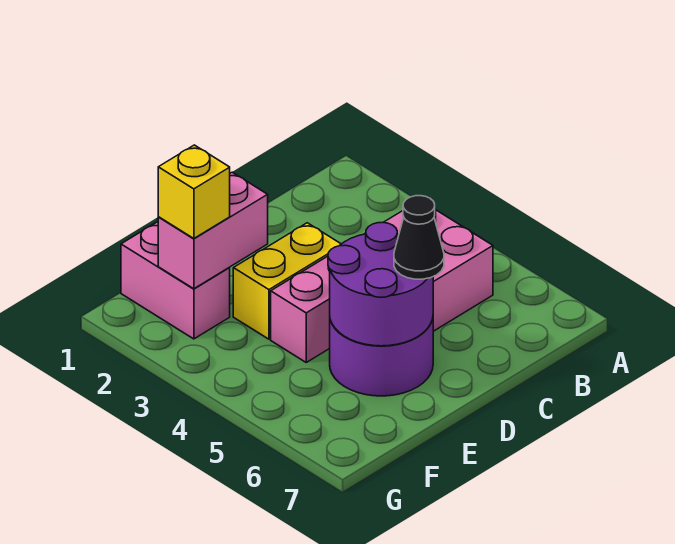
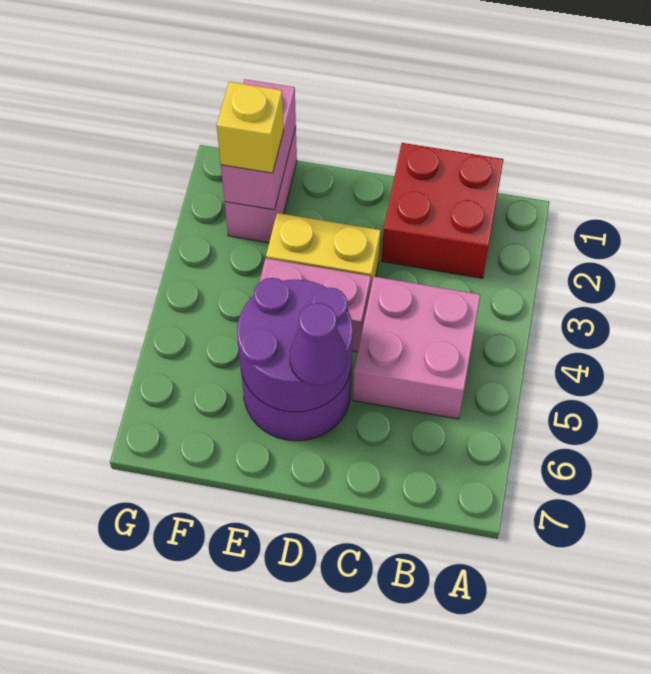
none -> red brick B1:C2 level 1
black cone D6 level 3 -> purple cone D6 level 3
pink brick E2:F2 level 2 -> pink brick F1:F2 level 2

